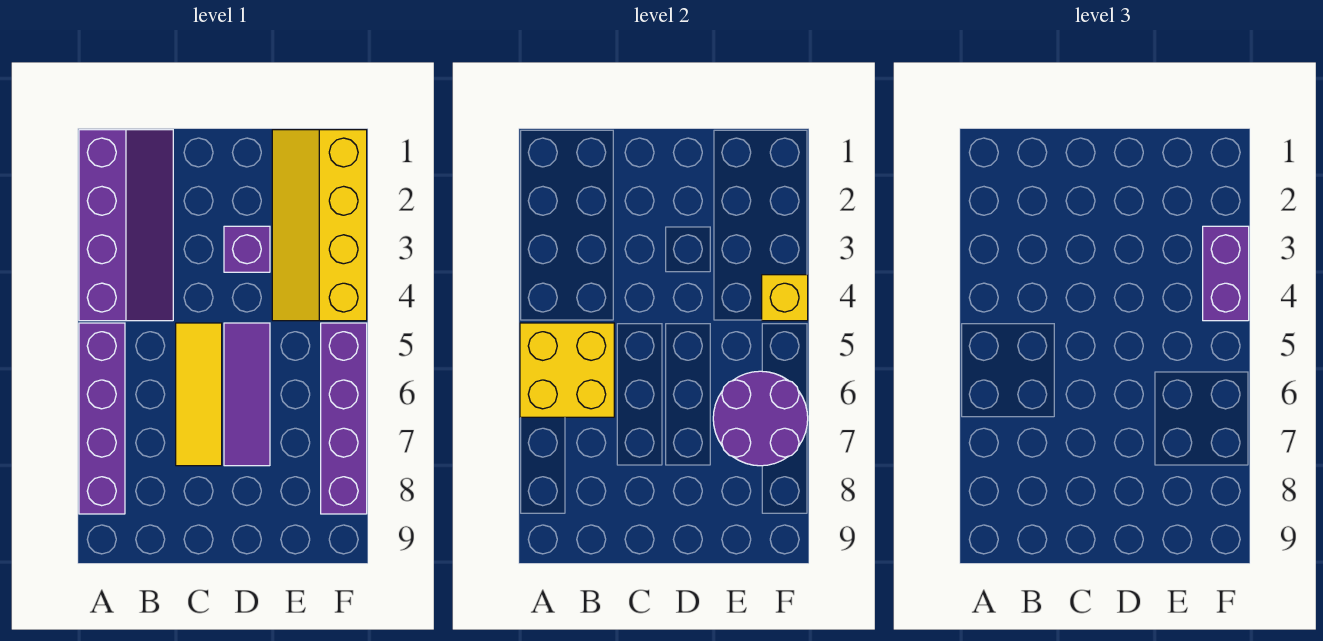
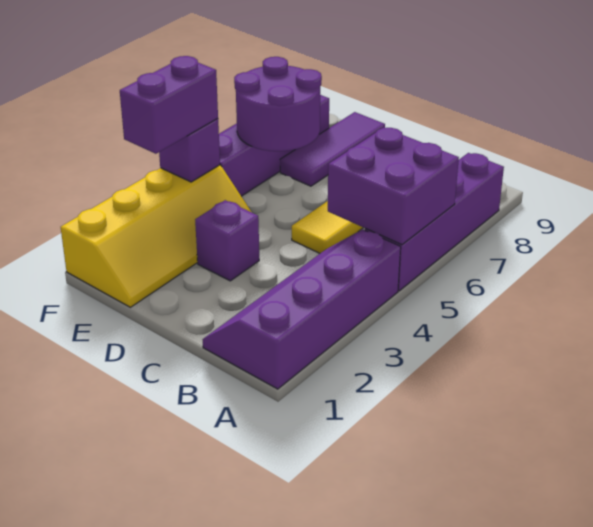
yellow brick A5:B6 level 2 -> purple brick A5:B6 level 2
purple tile D5:D7 level 1 -> purple tile E7:E9 level 1
yellow brick F4 level 2 -> purple brick F4 level 2

